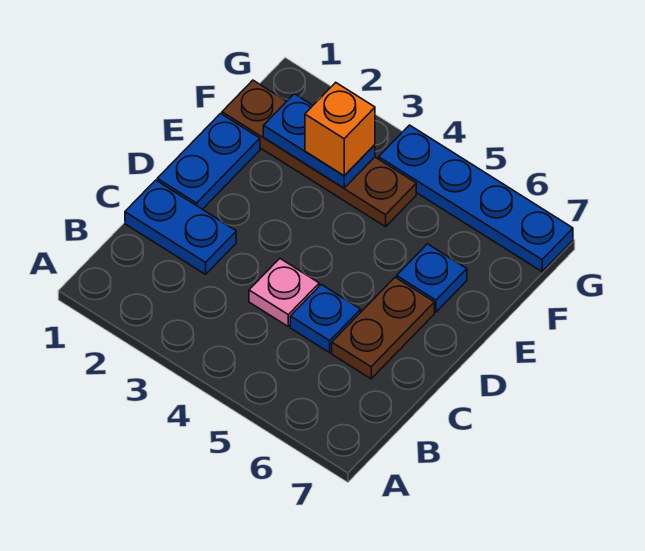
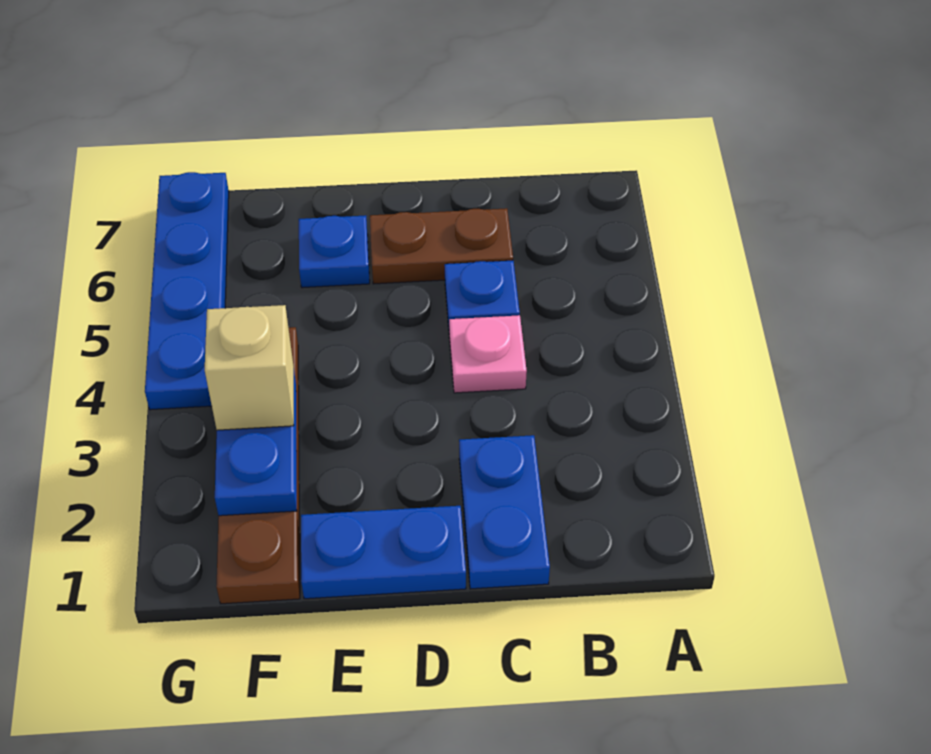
orange brick F3 level 3 -> tan brick F3 level 3

